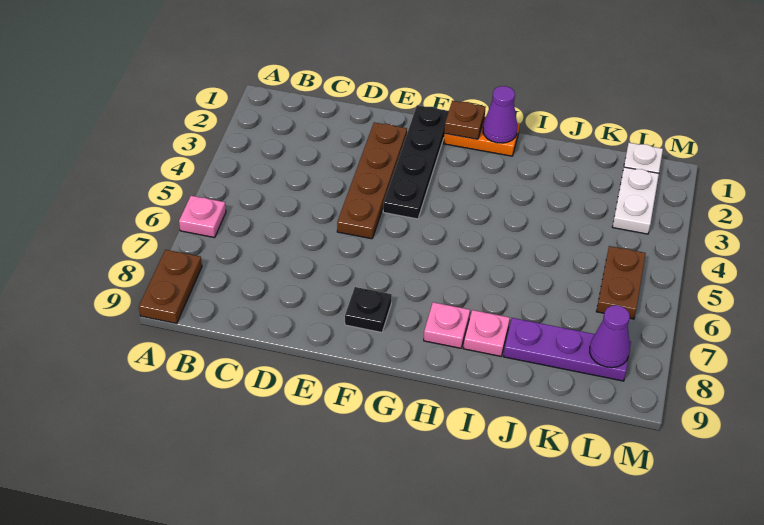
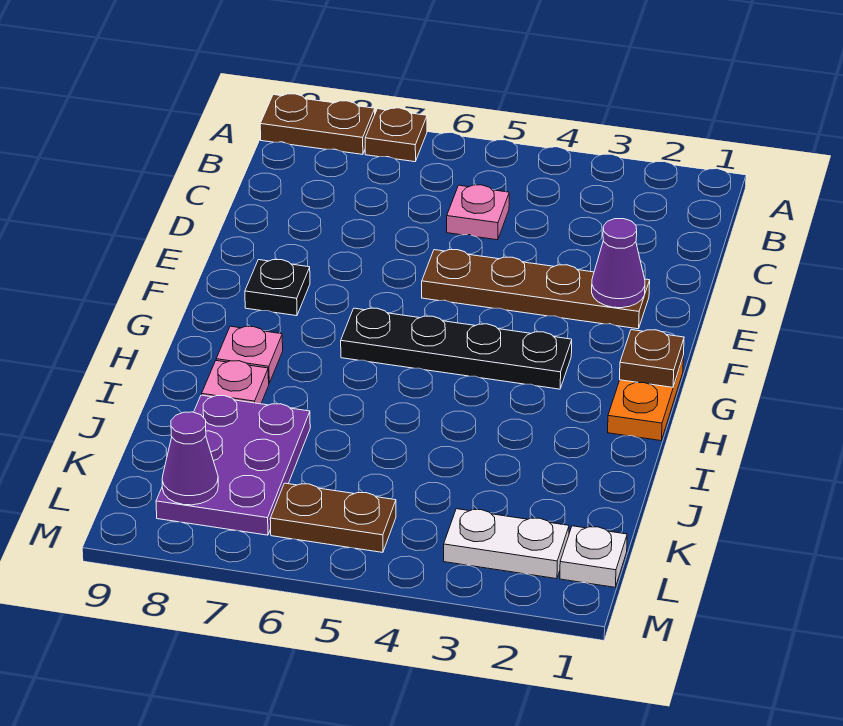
pink plate A6 level 1 -> pink plate C5 level 1
none -> brown plate A7 level 1
black plate F1:F4 level 1 -> black plate G3:G6 level 1
purple cone H1 level 2 -> purple cone E2 level 2
purple plate J8:L8 level 1 -> purple plate J7:L8 level 1

